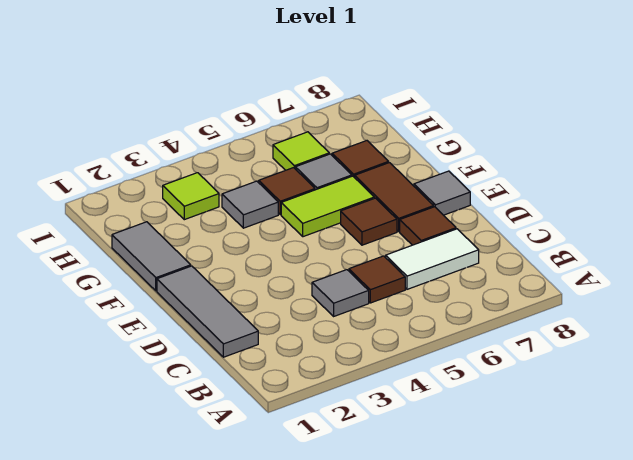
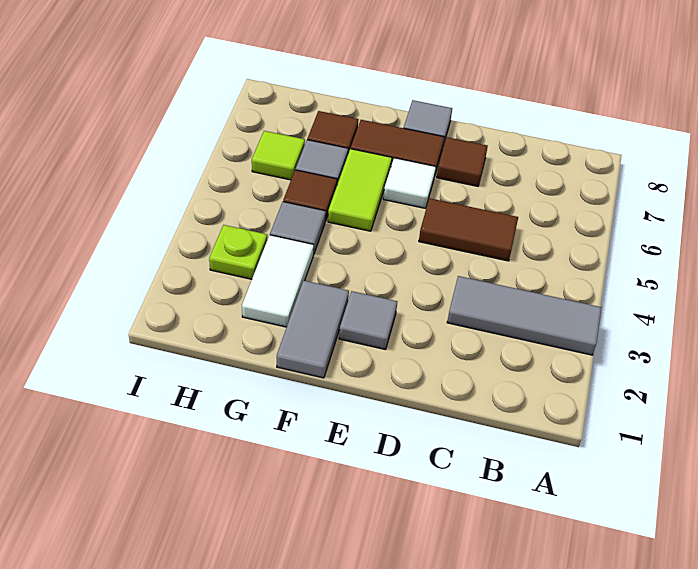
grey tile C1:E1 level 1 -> grey tile A3:C3 level 1
grey tile C4 level 1 -> grey tile E2 level 1
brown tile C5 level 1 -> brown tile C5:D5 level 1
white tile C6:C7 level 1 -> white tile G2:G3 level 1
brown tile E6 level 1 -> white tile E6 level 1
grey tile F1:G1 level 1 -> grey tile F1:F2 level 1
lime tile H3 level 1 -> lime plate H3 level 1

